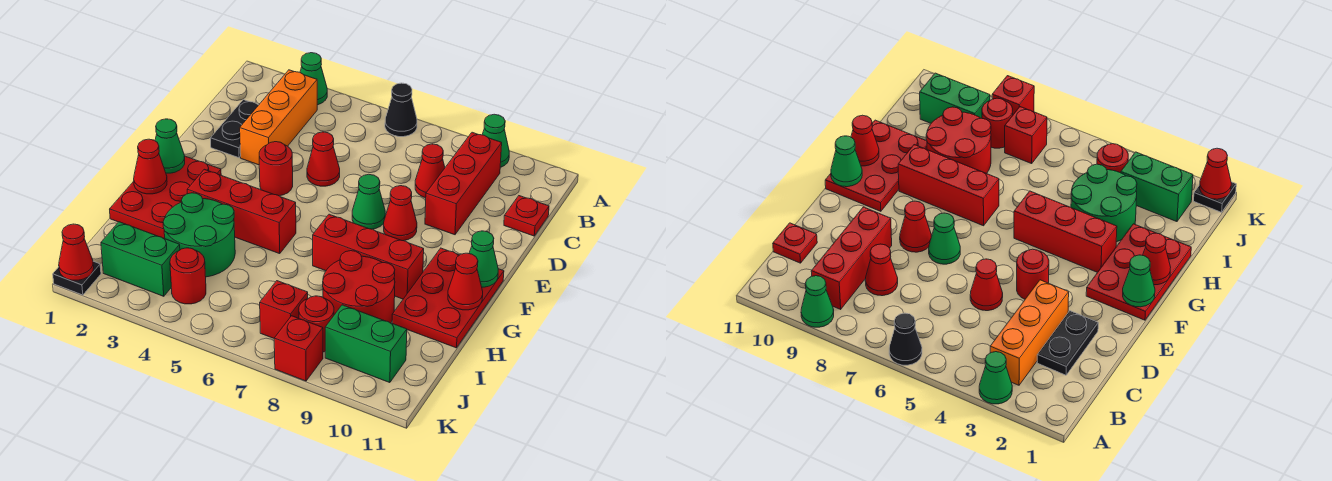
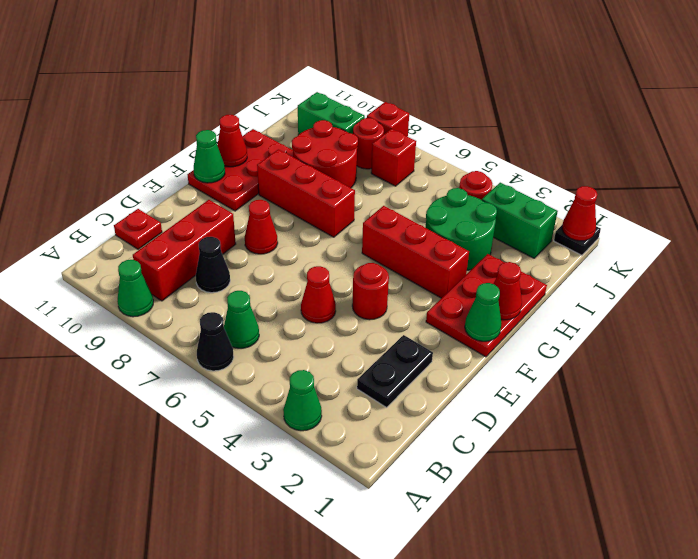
orange brick B3:D3 level 1 -> none
red cone C8 level 1 -> black cone C8 level 1
green cone E7 level 1 -> green cone B6 level 1

